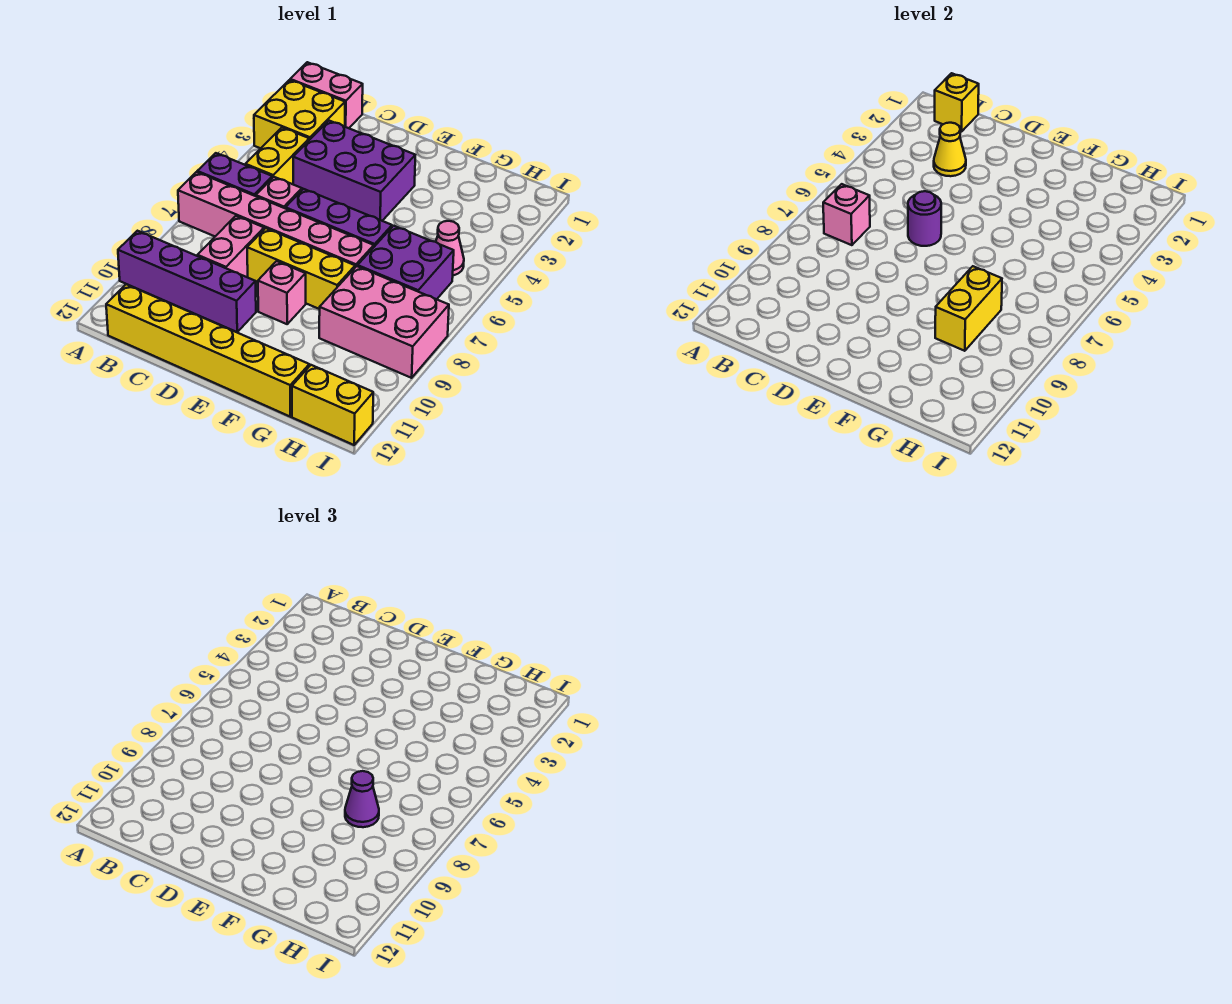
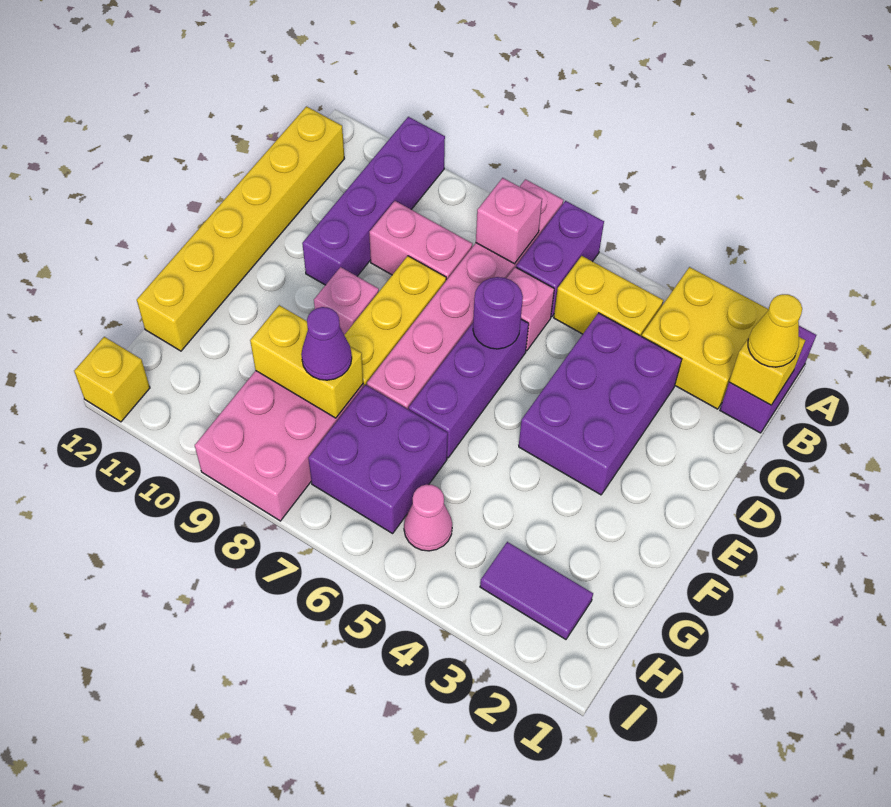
pink brick A1:B1 level 1 -> purple brick A1:B1 level 1
yellow cone C3 level 2 -> yellow cone B1 level 3
none -> purple tile H2:H3 level 1
yellow brick H12:I12 level 1 -> yellow brick I12 level 1

